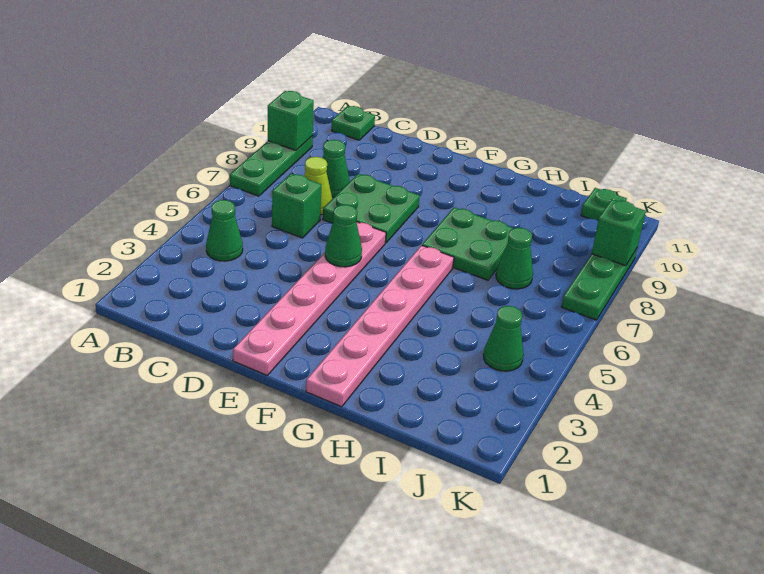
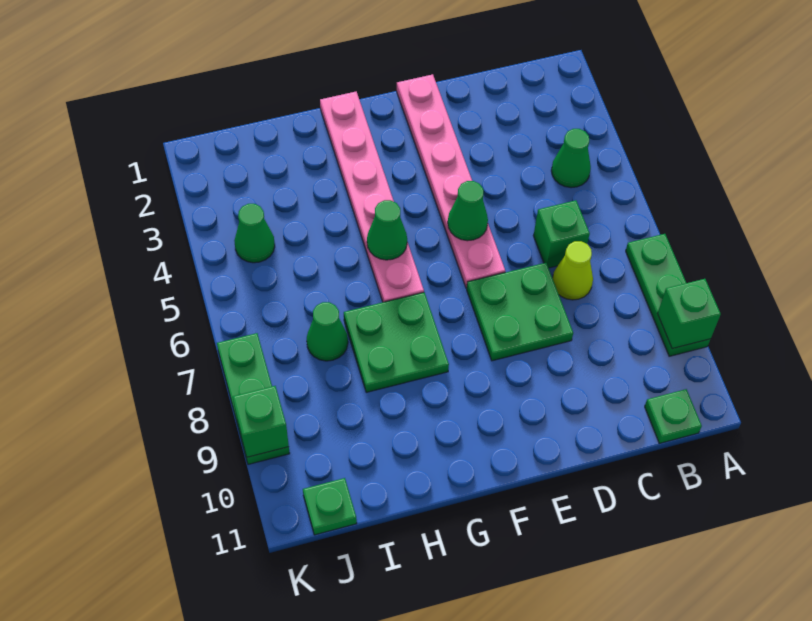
green cone C8 level 1 -> green cone G5 level 2

